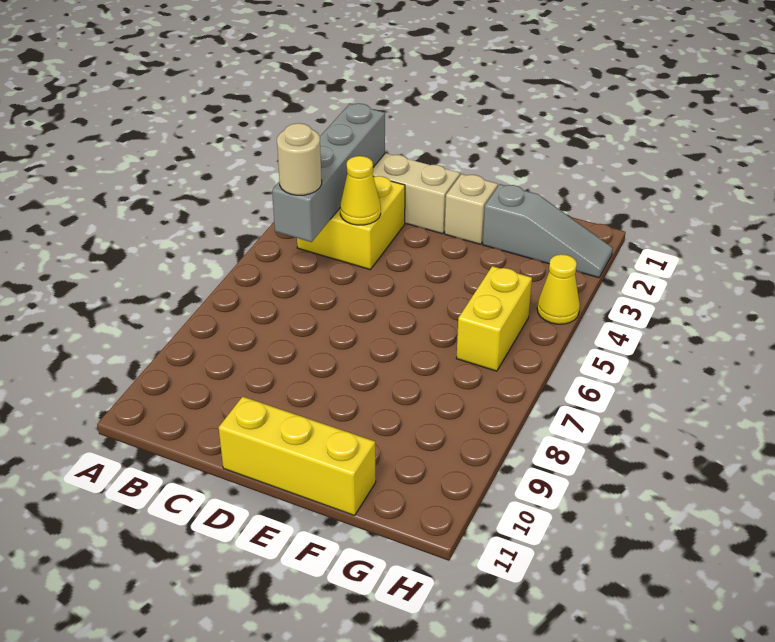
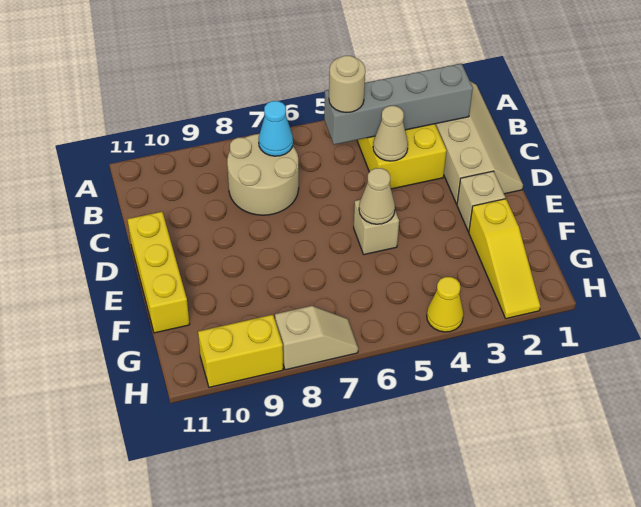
none -> tan round brick B7:C8 level 1
none -> cyan cone B7 level 2
yellow cone C4 level 2 -> tan cone C4 level 2
none -> tan brick E5 level 1
none -> tan cone E5 level 2
grey slope F2:H2 level 1 top F -> yellow slope F2:H2 level 1 top F
yellow brick G5:G6 level 1 -> yellow brick H9:H10 level 1
none -> tan slope H7:H8 level 1 top 8

